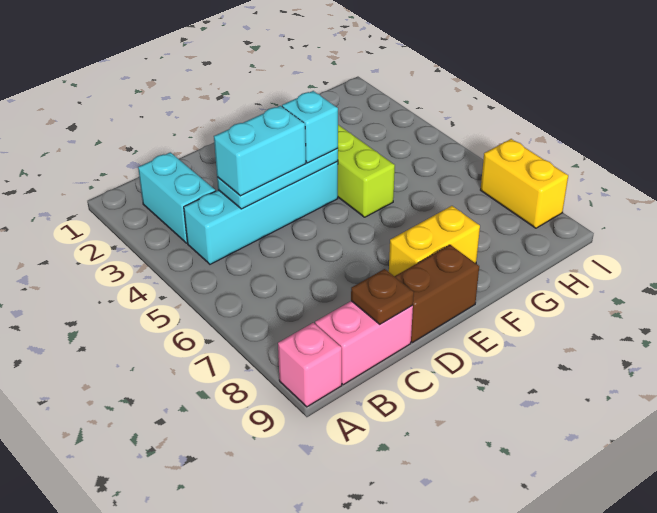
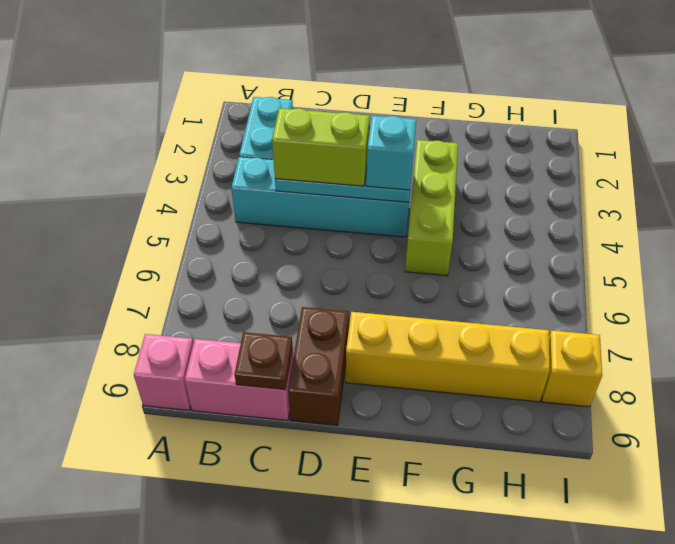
cyan brick C4:D4 level 3 -> lime brick C4:D4 level 3
brown brick D9:E9 level 1 -> brown brick D8:D9 level 1
yellow brick E8:F8 level 1 -> yellow brick E8:H8 level 1
yellow brick I7:I8 level 1 -> yellow brick I8 level 1

